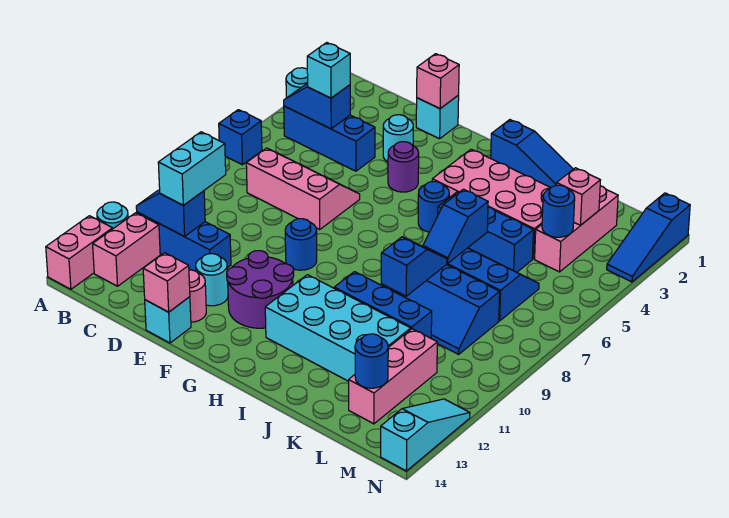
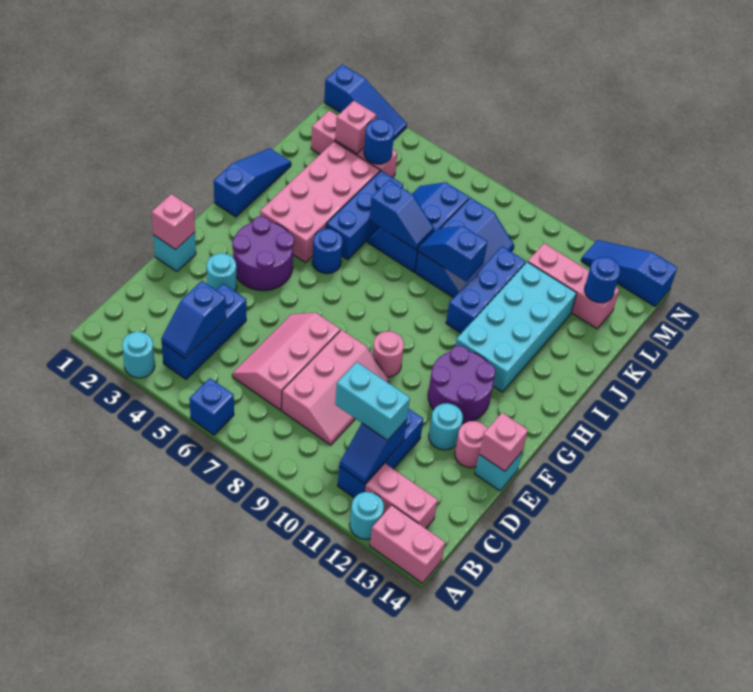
cyan brick C4 level 3 -> none
none -> pink slope C8:E9 level 1 top 8
purple round brick F4 level 1 -> purple round brick F3:G4 level 1
blue round brick F9 level 1 -> pink round brick F9 level 1
cyan slope N12:N14 level 1 top 14 -> blue slope N12:N14 level 1 top 14

